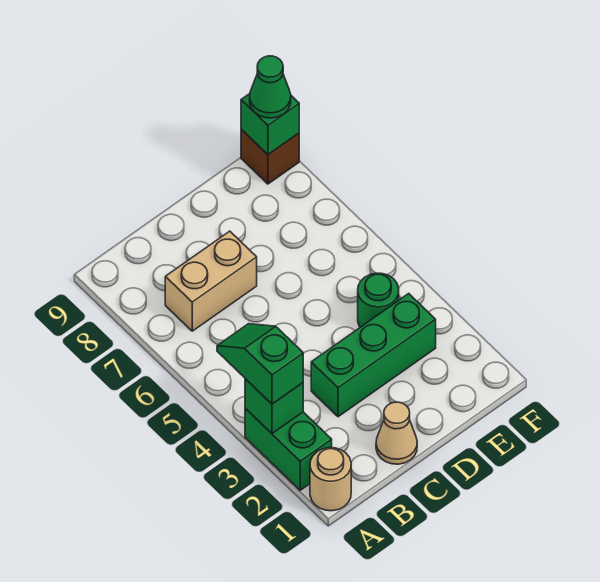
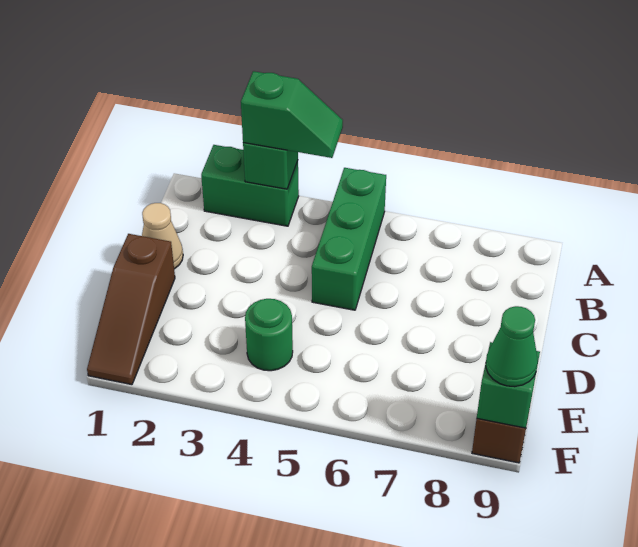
tan round brick A1 level 1 -> none
tan brick B7:C7 level 1 -> none
green brick C3:E3 level 1 -> green brick A5:C5 level 1
none -> brown slope D1:F1 level 1 top D

